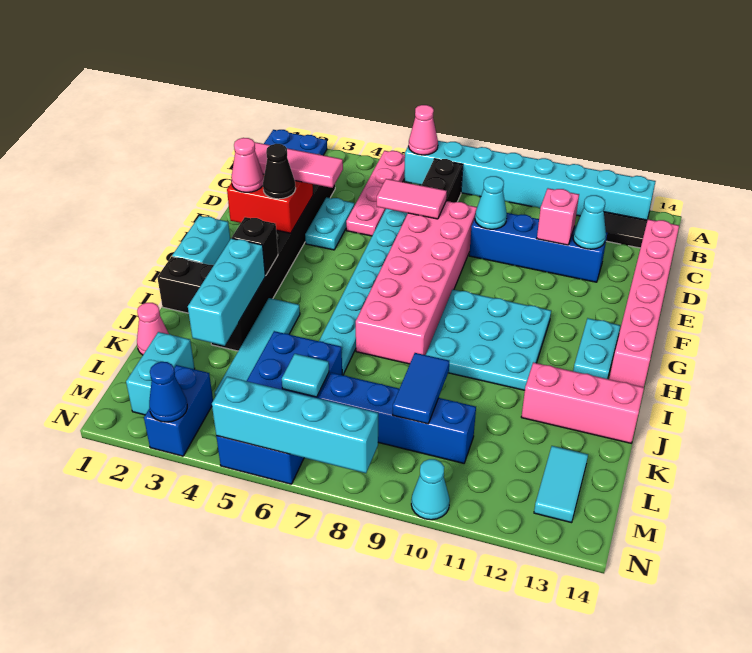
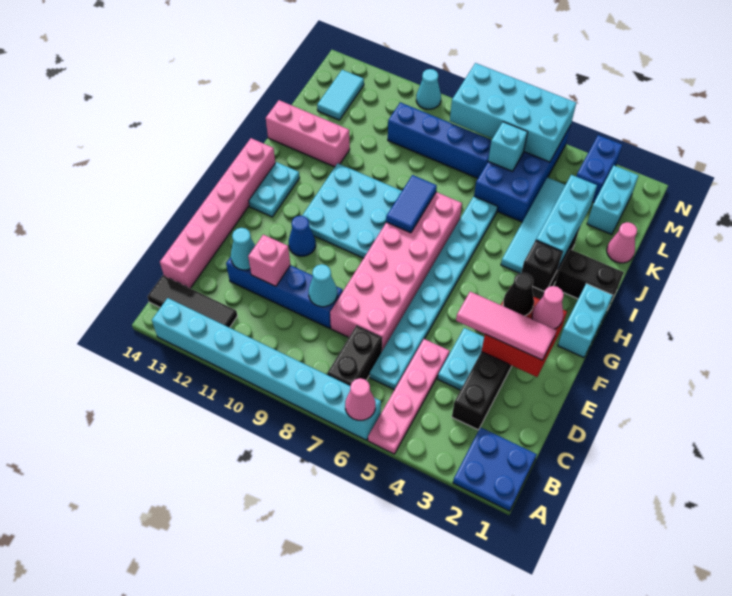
pink tile D6:D7 level 2 -> none
blue tile K9:L9 level 2 -> blue tile H8:I8 level 2
cyan tile L6 level 2 -> cyan brick L6 level 2
blue cone N3 level 2 -> blue cone F11 level 1
cyan brick N5:N8 level 2 -> cyan brick M5:N8 level 2

